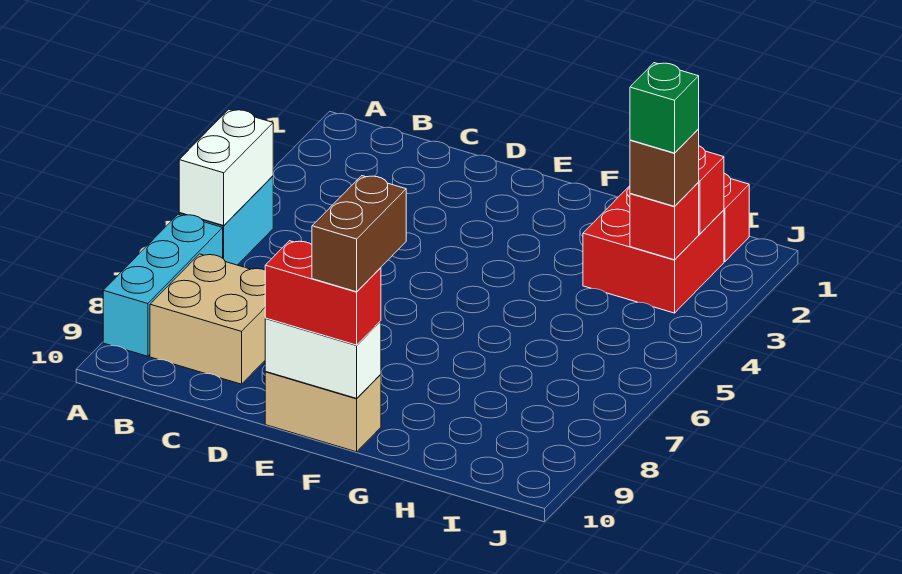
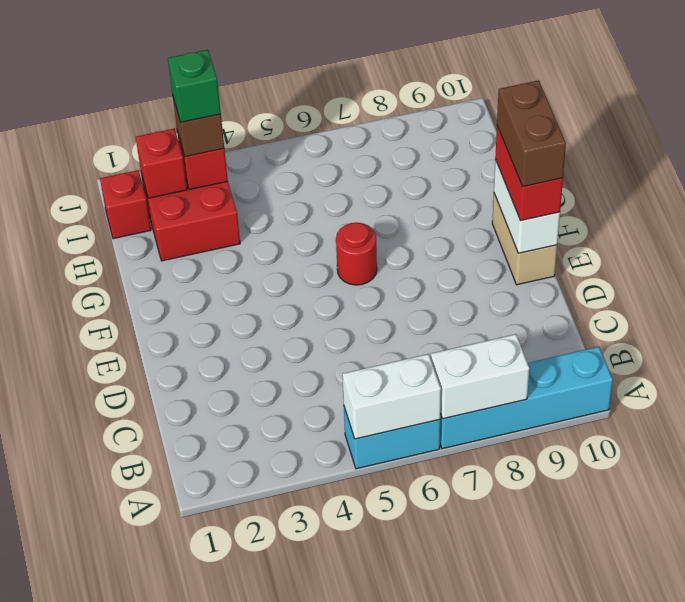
cyan brick A7:A9 level 1 -> cyan brick A7:A10 level 1
none -> white brick A7:A8 level 2
tan brick B8:C9 level 1 -> none
none -> red round brick F6 level 1
brown brick F9:F10 level 4 -> brown brick E10:F10 level 4

